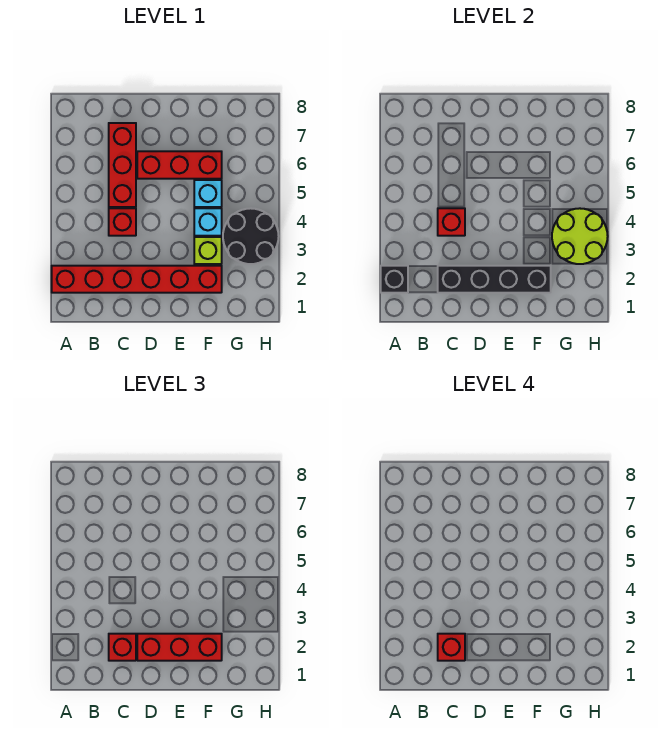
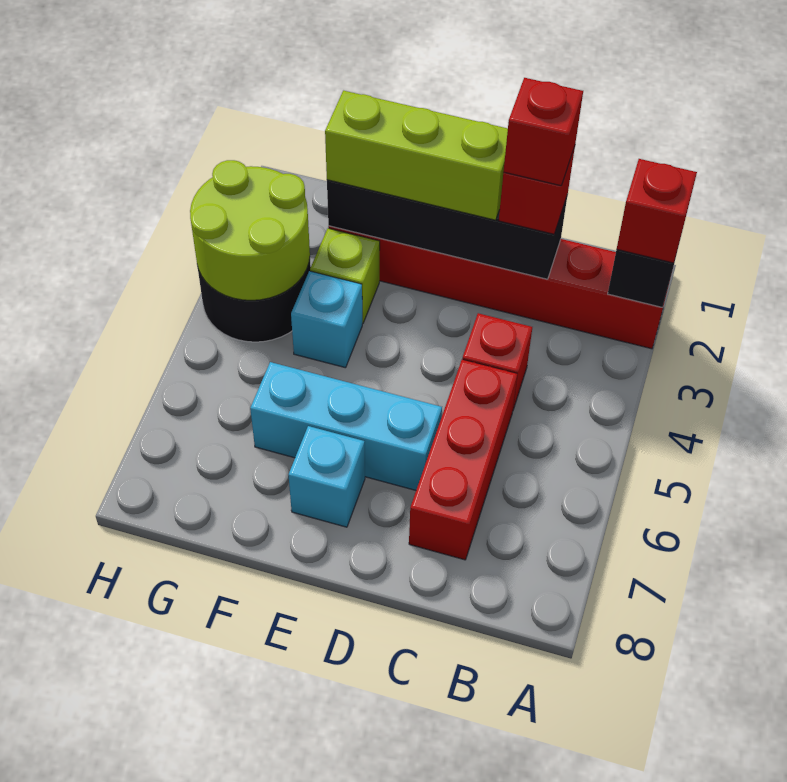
red brick C4 level 2 -> red brick A2 level 3
red brick D2:F2 level 3 -> lime brick D2:F2 level 3
red brick D6:F6 level 1 -> cyan brick D6:F6 level 1
cyan brick F5 level 1 -> cyan brick E7 level 1

